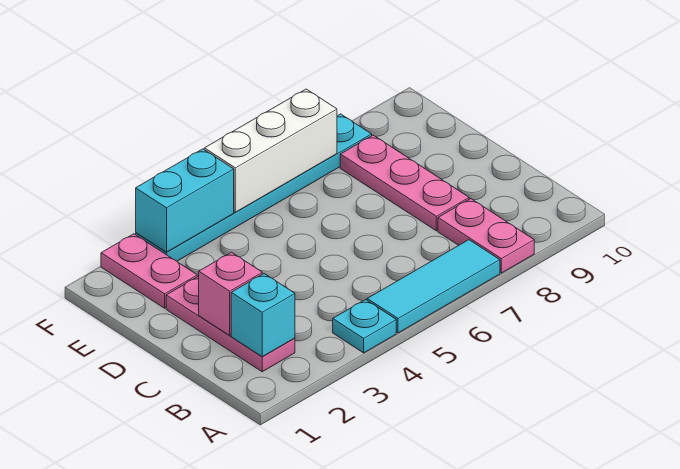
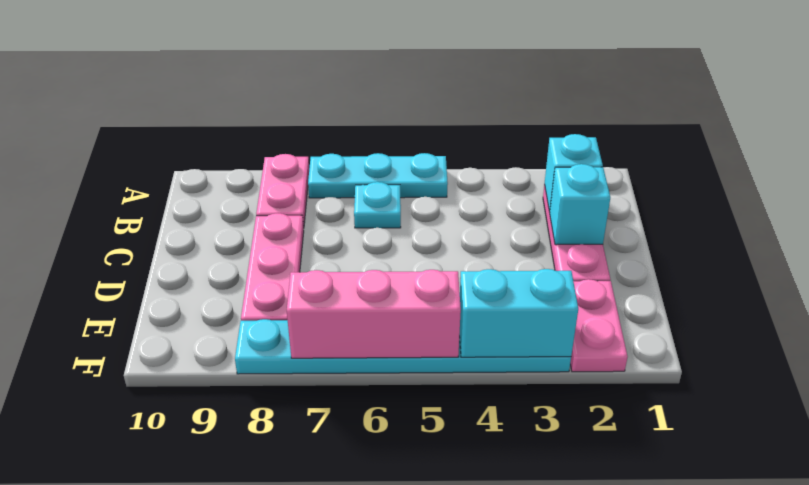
cyan plate A4 level 1 -> cyan plate B6 level 1
cyan tile A5:A7 level 1 -> cyan plate A5:A7 level 1
pink brick C2 level 2 -> cyan brick C2 level 2
white brick F5:F7 level 2 -> pink brick F5:F7 level 2

